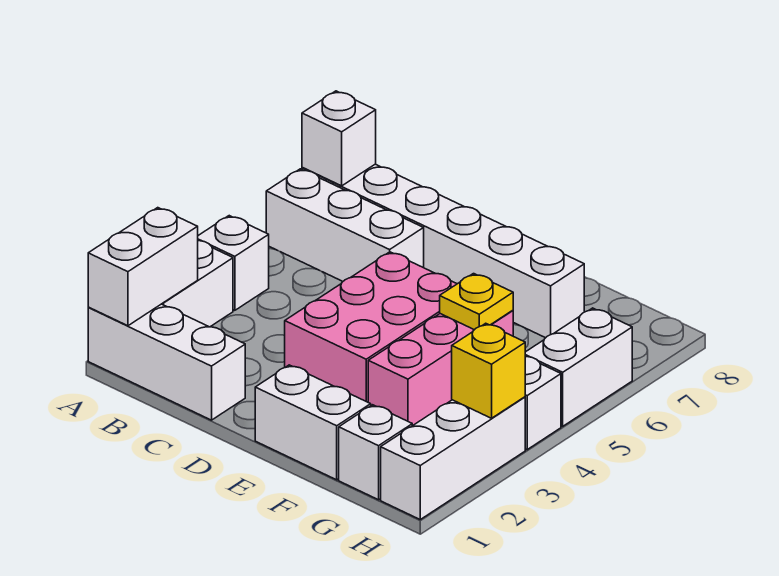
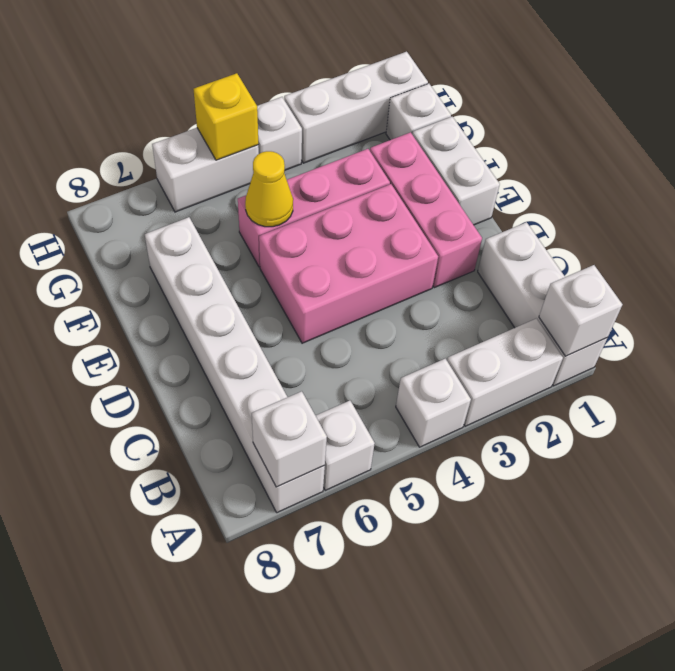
white brick A1:A2 level 2 -> white brick A1 level 2
white brick A6:C6 level 1 -> white brick A6 level 1
none -> pink brick D2:F2 level 1
yellow plate F5 level 2 -> yellow cone F5 level 2
yellow brick H3 level 2 -> yellow brick H5 level 2

